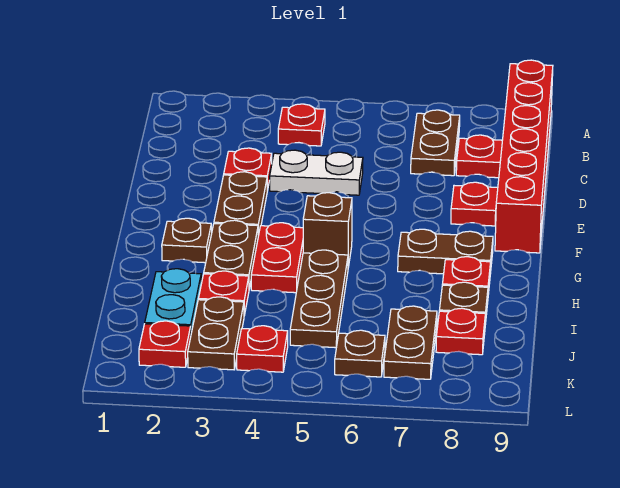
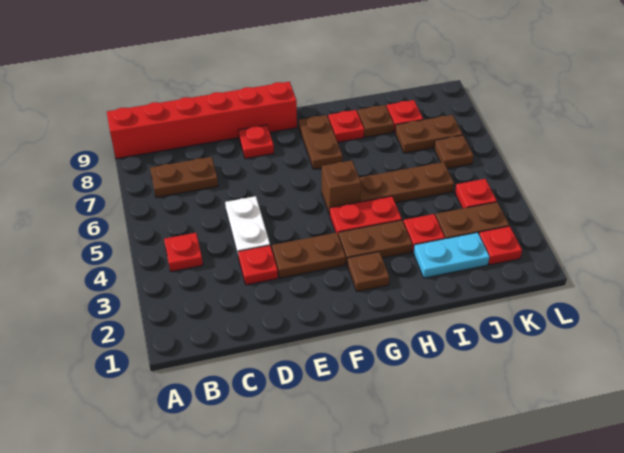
red plate C8 level 1 -> none

